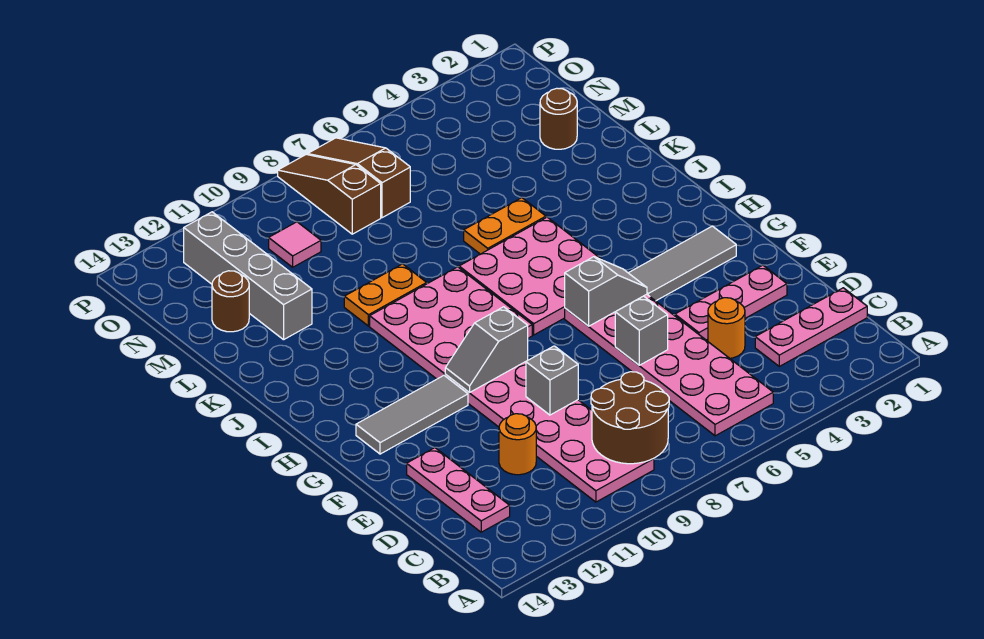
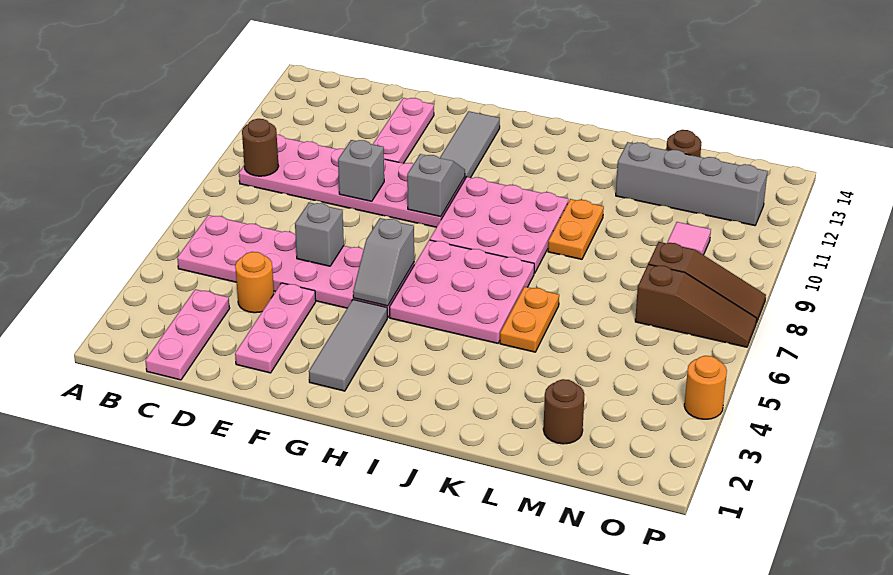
brown round brick B8:C9 level 2 -> brown round brick B9 level 2
pink plate C13:E13 level 1 -> pink plate E11:E13 level 1
orange round brick D11 level 1 -> orange round brick P4 level 1

